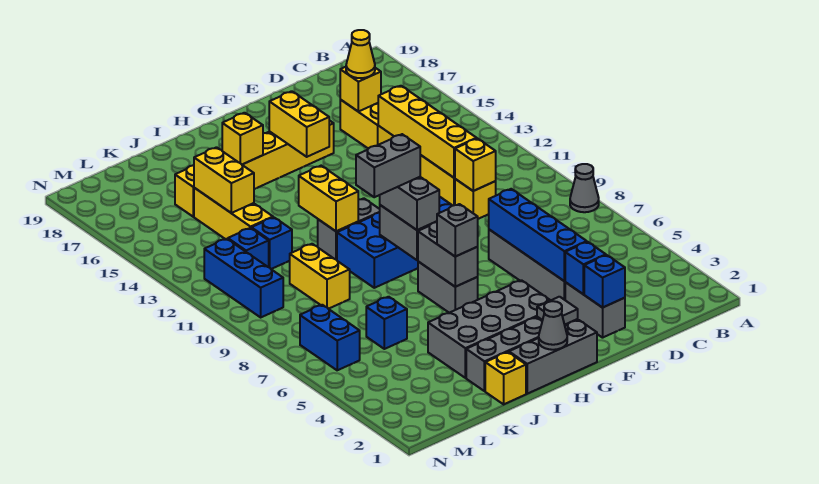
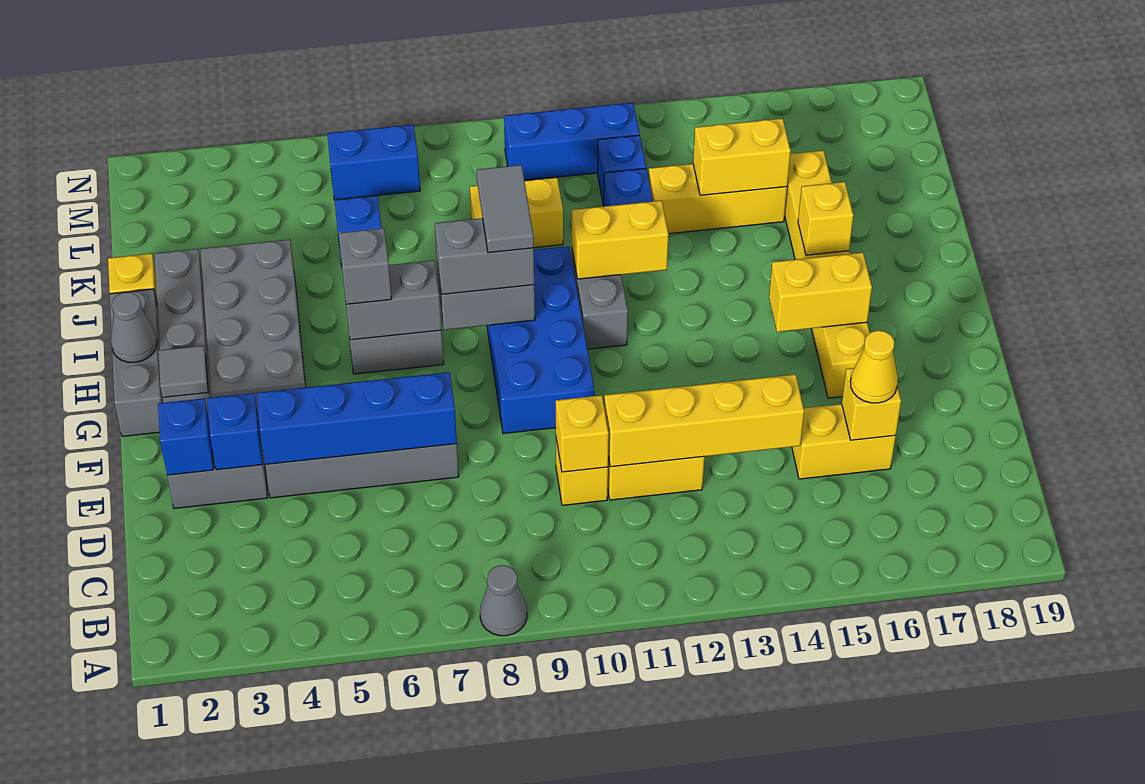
grey brick H9:I9 level 4 -> grey tile H9:I9 level 4

